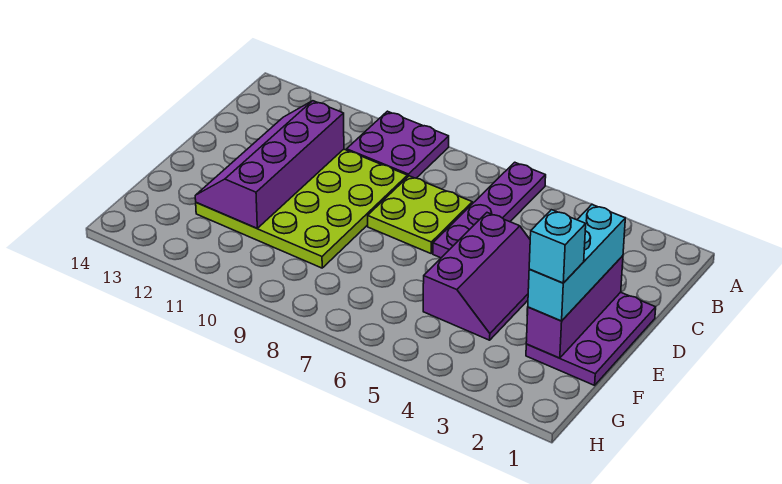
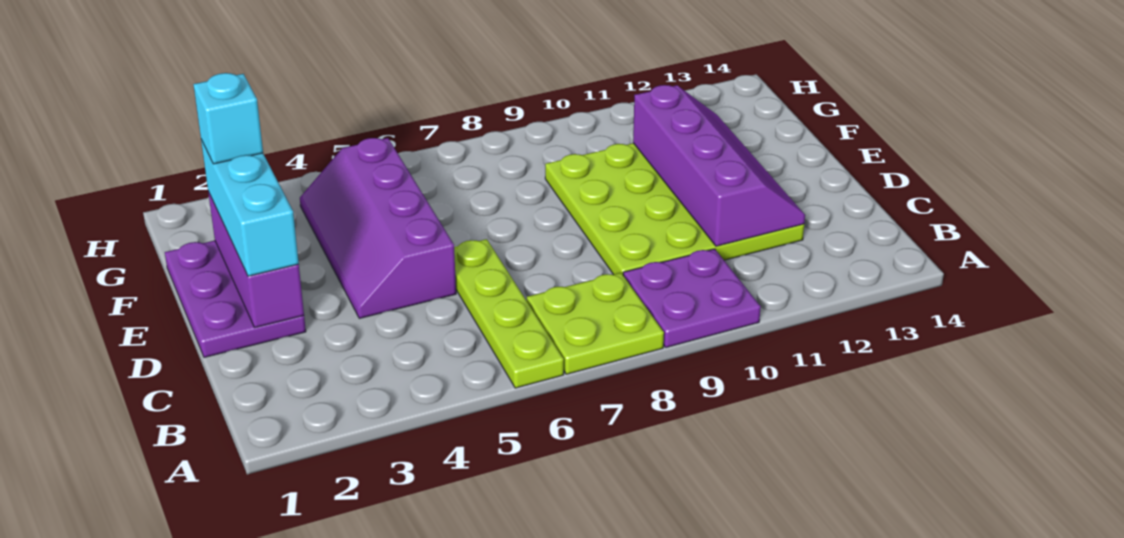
purple plate A6:D6 level 1 -> lime plate A6:D6 level 1
lime plate C7:D8 level 1 -> lime plate A7:B8 level 1
purple slope D4:F5 level 1 top 5 -> purple slope D4:G5 level 1 top 5

